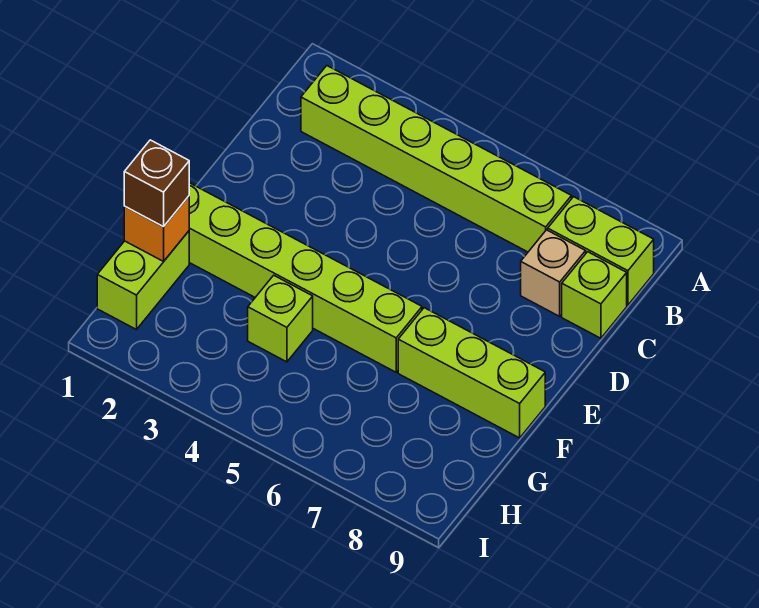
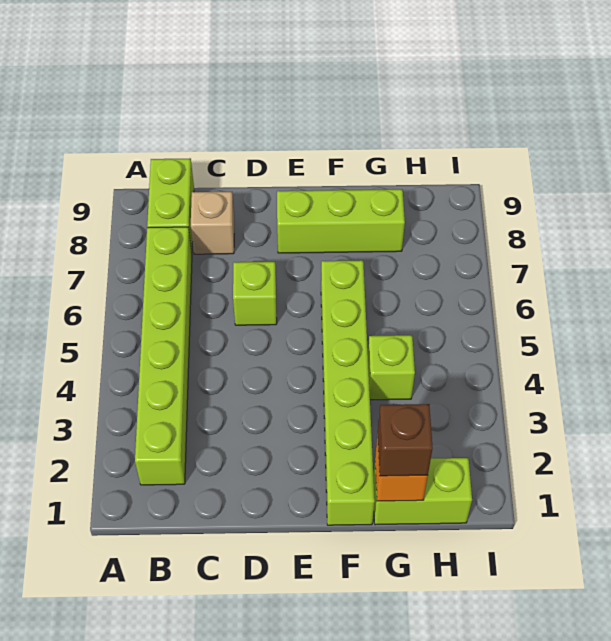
lime brick C9 level 1 -> lime brick D6 level 1
lime brick F7:F9 level 1 -> lime brick E8:G8 level 1

